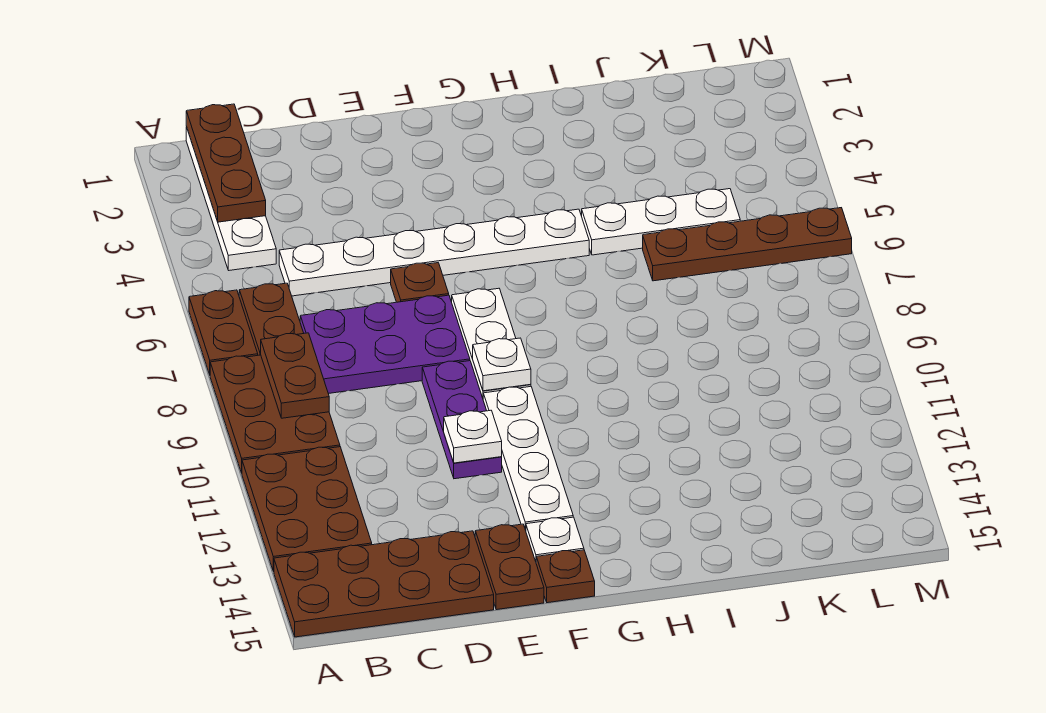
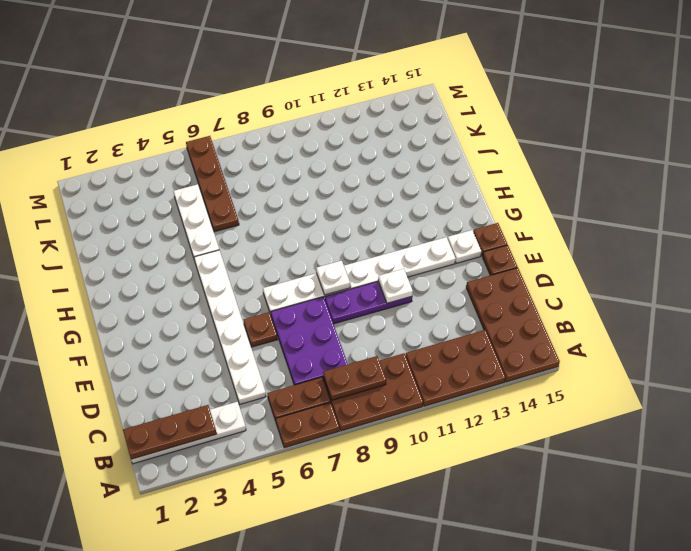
brown plate E14:E15 level 1 -> brown plate E15 level 1

